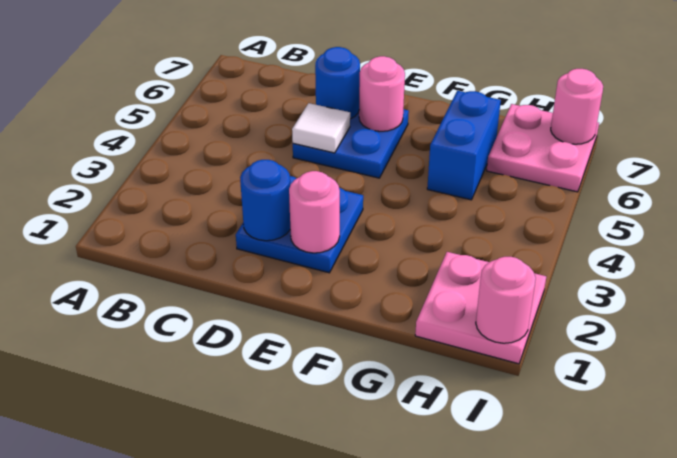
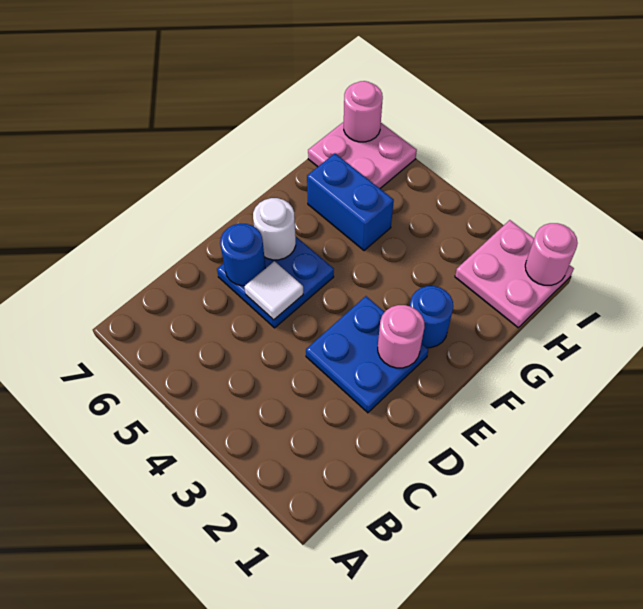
blue round brick D2 level 2 -> blue round brick F2 level 1
pink round brick E6 level 2 -> white round brick E6 level 2

